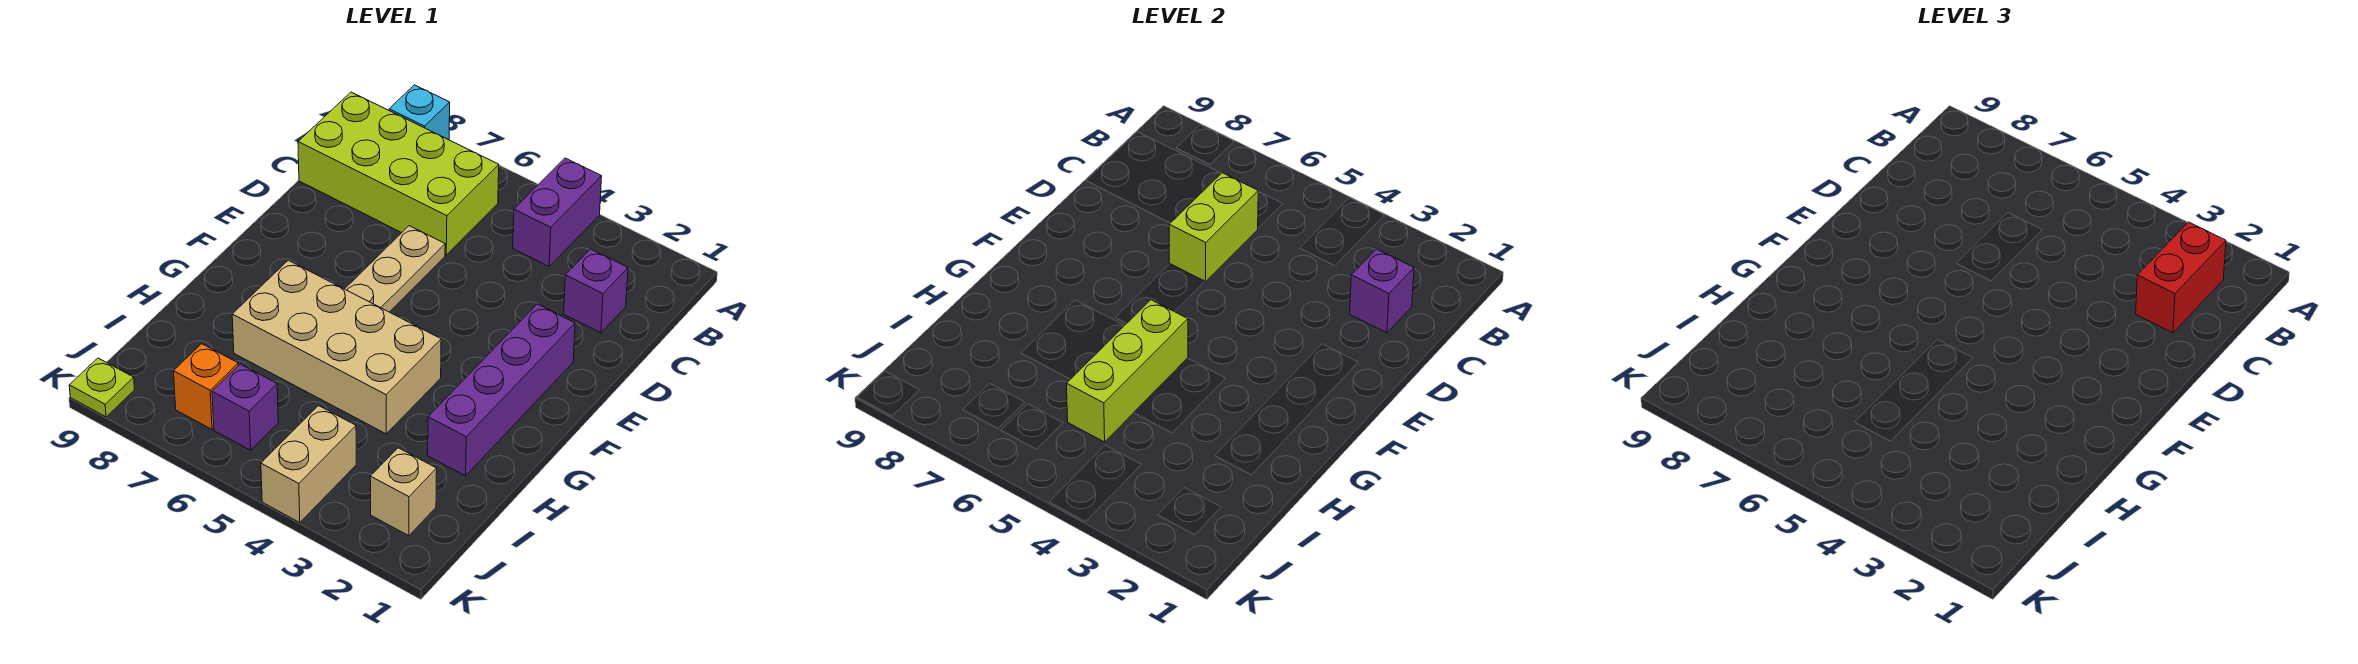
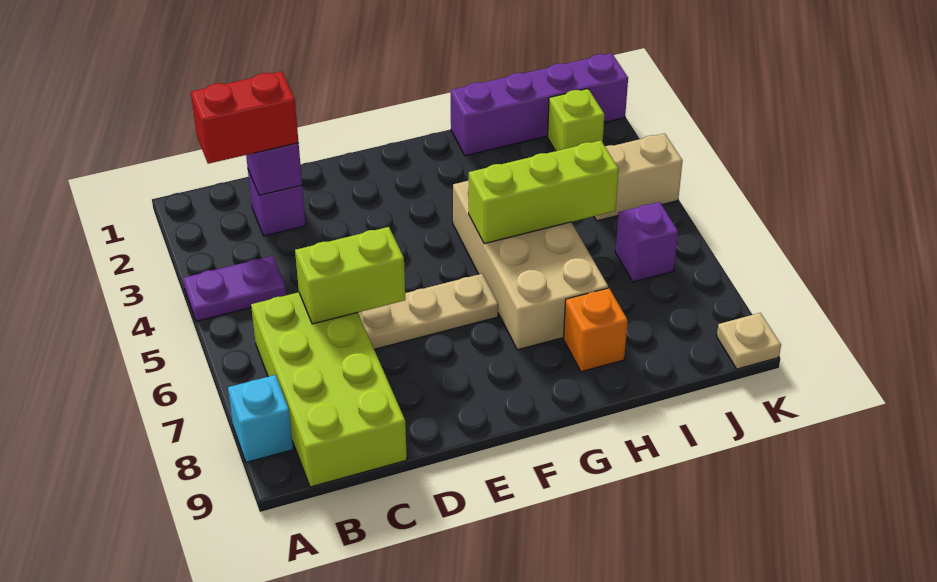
purple brick A4:B4 level 1 -> purple plate A4:B4 level 1
purple brick E2:H2 level 1 -> purple brick H1:K1 level 1
tan brick J2 level 1 -> lime brick J2 level 1
orange brick J7 level 1 -> orange brick H8 level 1
lime plate K9 level 1 -> tan plate K9 level 1

